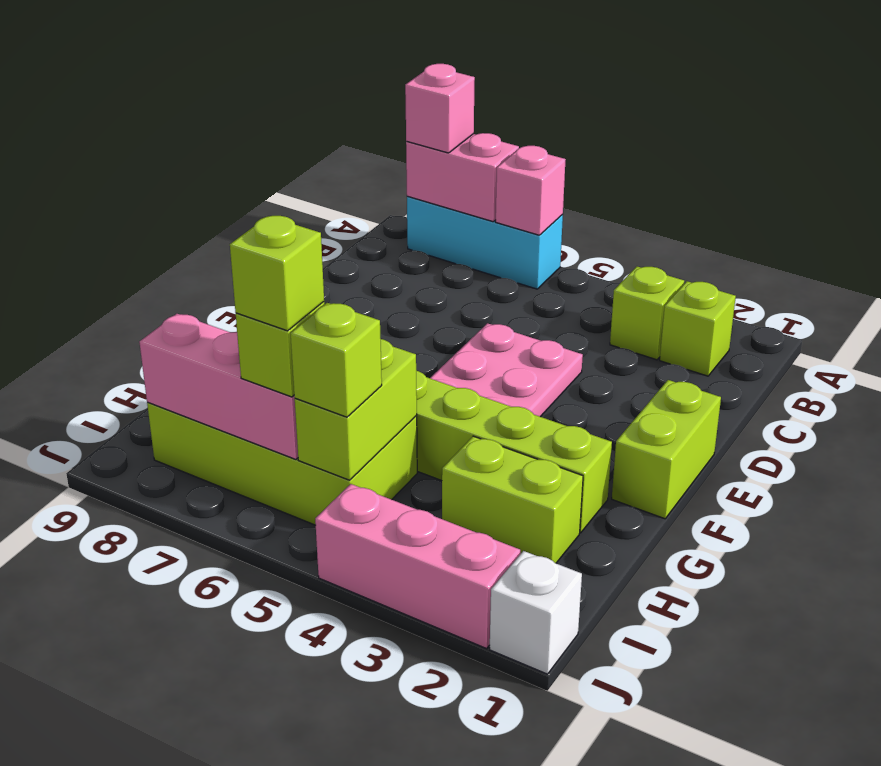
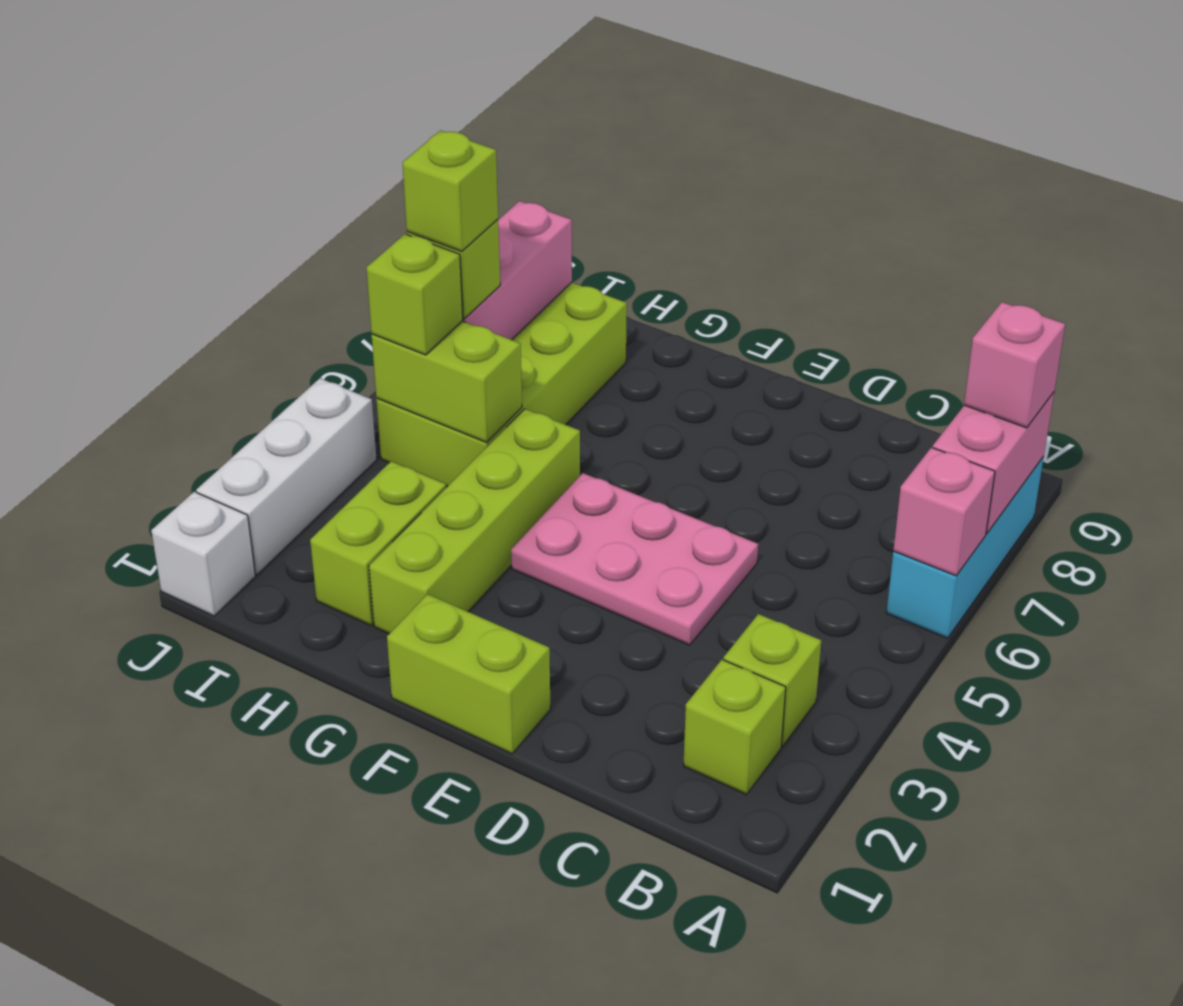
pink brick J2:J4 level 1 -> white brick J2:J4 level 1

